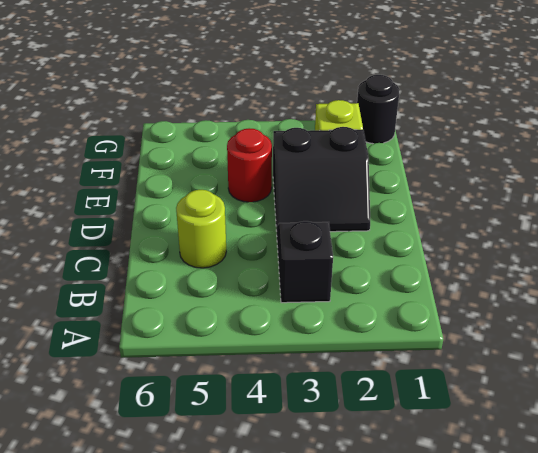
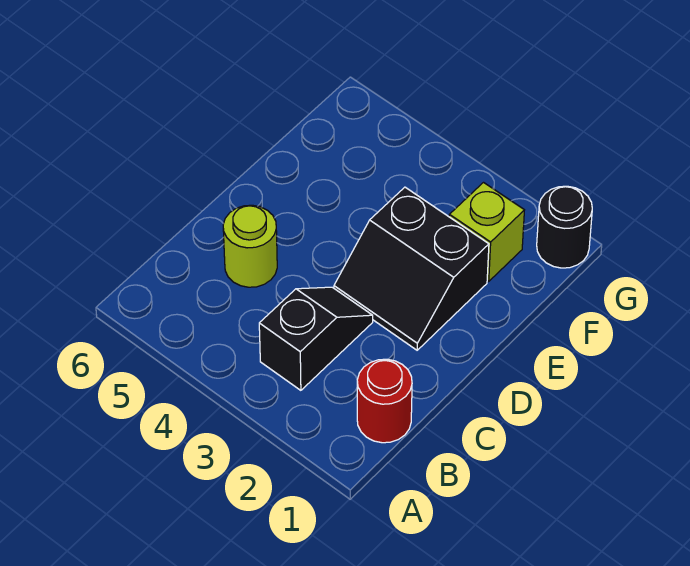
red round brick E4 level 1 -> red round brick B1 level 1

